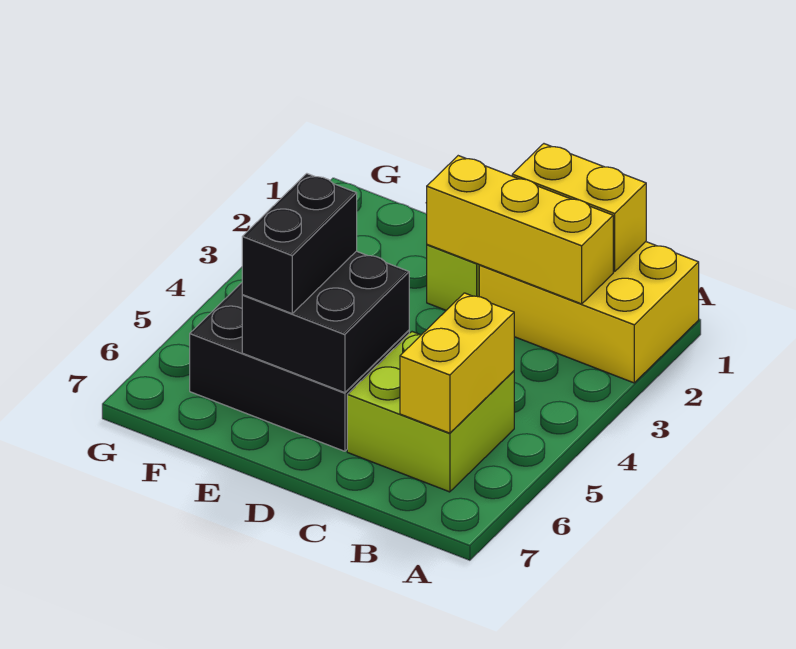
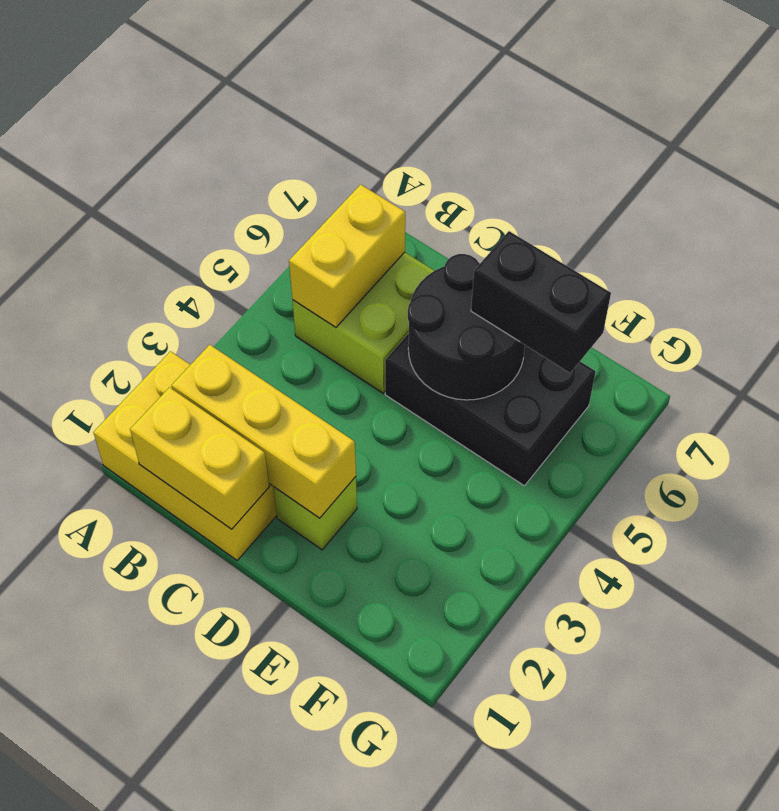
black brick D5:E6 level 2 -> black round brick D5:E6 level 2
black brick E5:E6 level 3 -> black brick E6:F6 level 3

